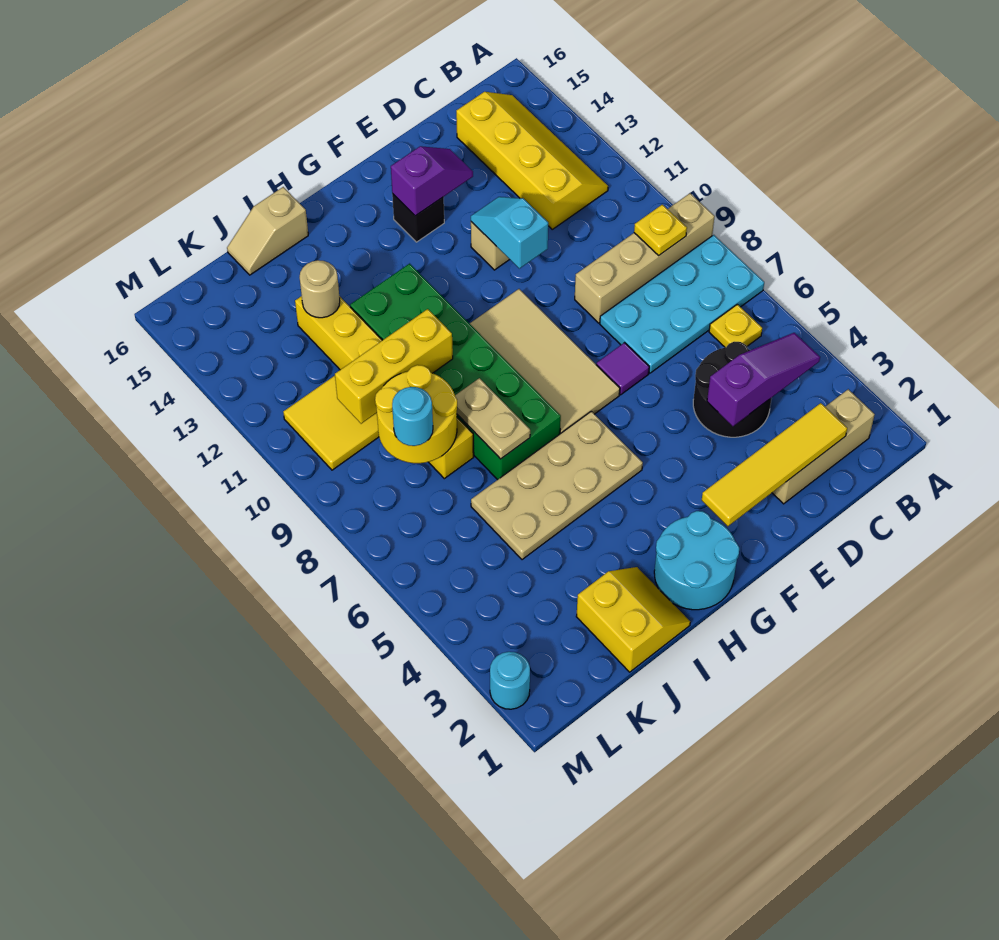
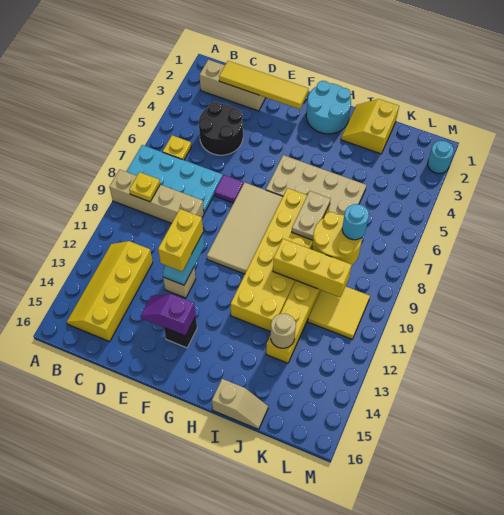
purple slope B4:D4 level 2 top D -> none
none -> yellow brick E11:E12 level 3
green brick H7:I12 level 1 -> yellow brick H7:I12 level 1

